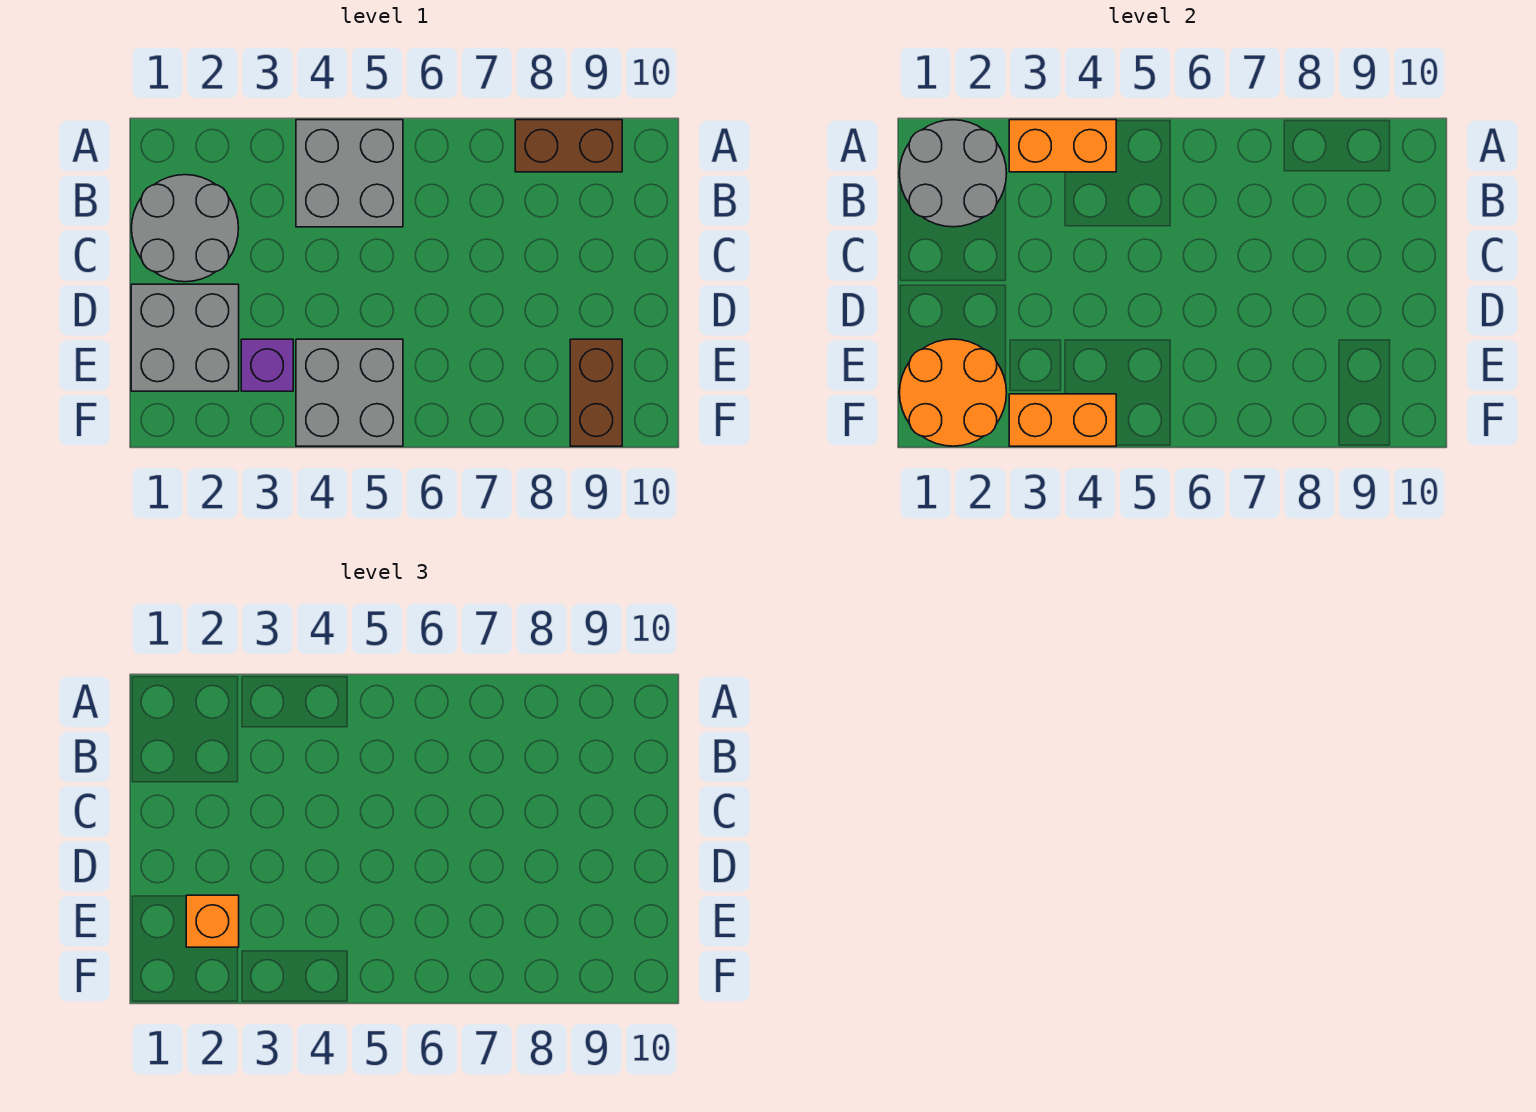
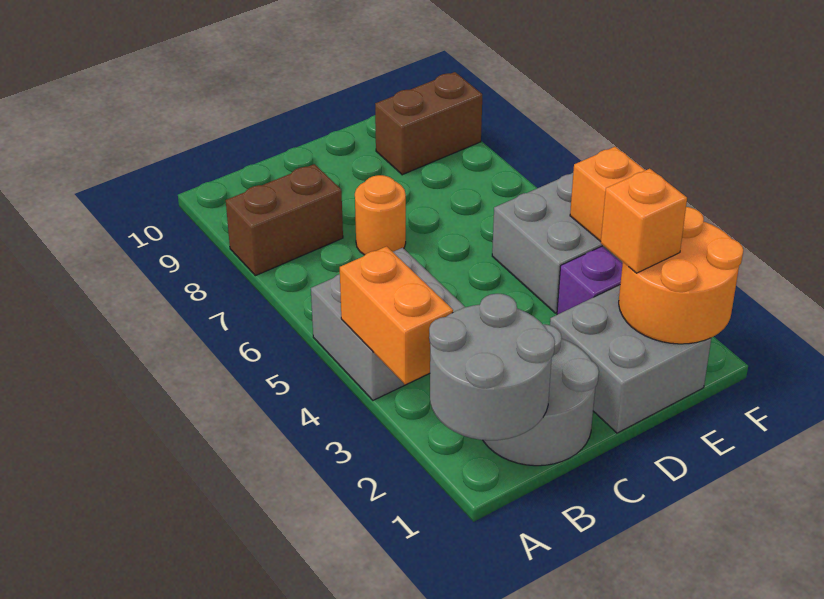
brown brick A8:A9 level 1 -> brown brick A8:B8 level 1
none -> orange round brick C7 level 1

